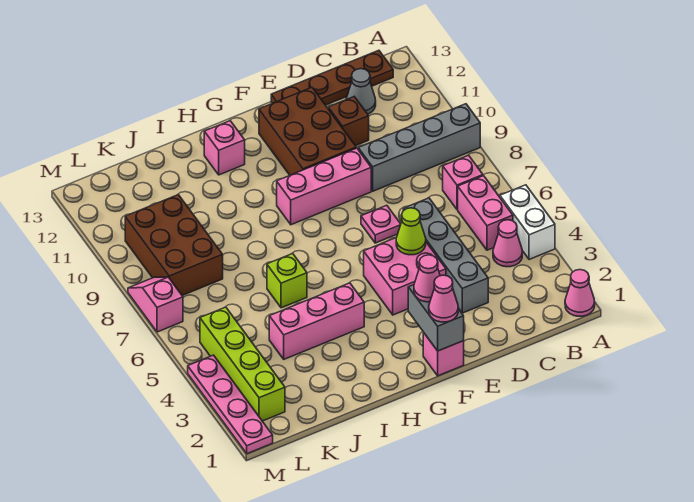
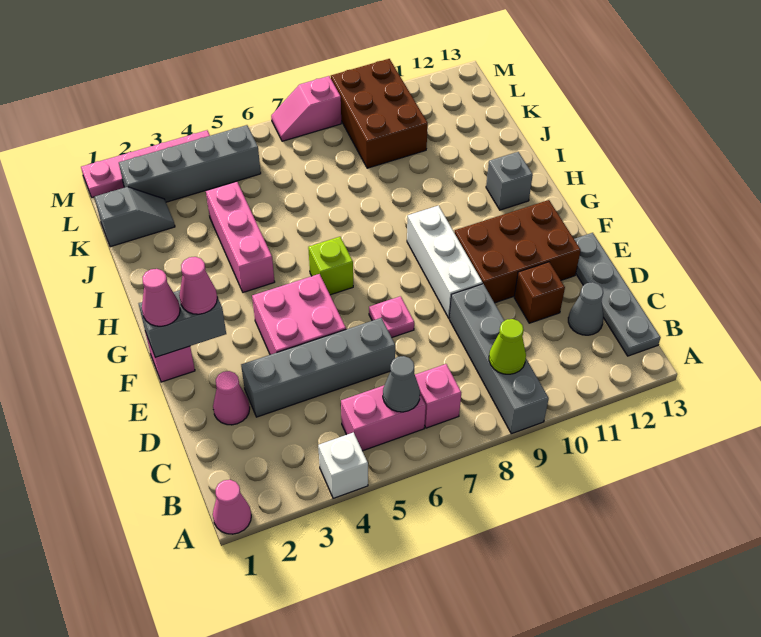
white brick A4:A5 level 1 -> white brick A4 level 1
pink cone B4 level 1 -> pink cone D2 level 1
none -> grey cone B6 level 2
brown plate B13:E13 level 1 -> grey plate B13:E13 level 1
lime cone E5 level 2 -> lime cone B9 level 2
pink brick E9:G9 level 1 -> white brick E9:G9 level 1
pink brick H12 level 1 -> grey brick H12 level 1
lime brick I6 level 1 -> lime brick G6 level 1
none -> grey slope K1:K2 level 1 top 1
brown brick K8:L10 level 1 -> brown brick K9:M10 level 1
lime brick L2:L5 level 1 -> grey brick L2:L5 level 1
pink slope M7:M8 level 1 top 7 -> pink slope M7:M8 level 1 top 8

